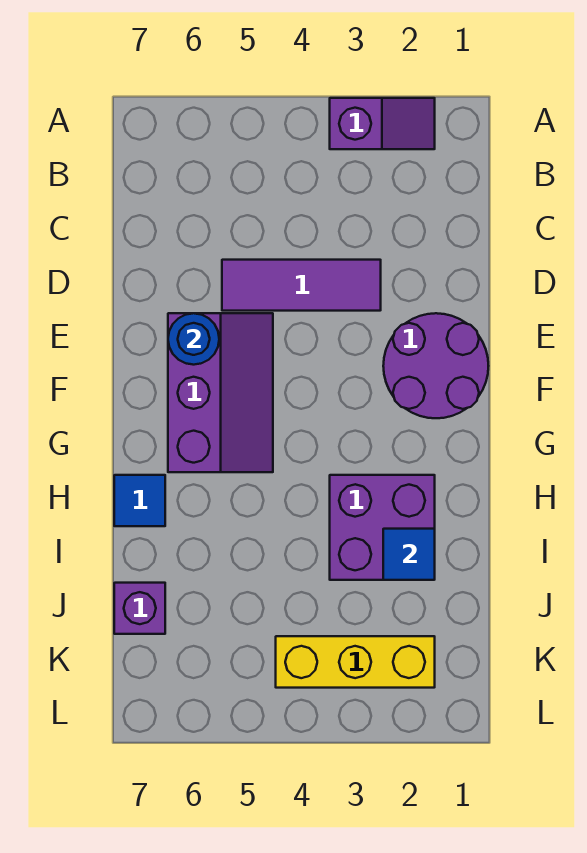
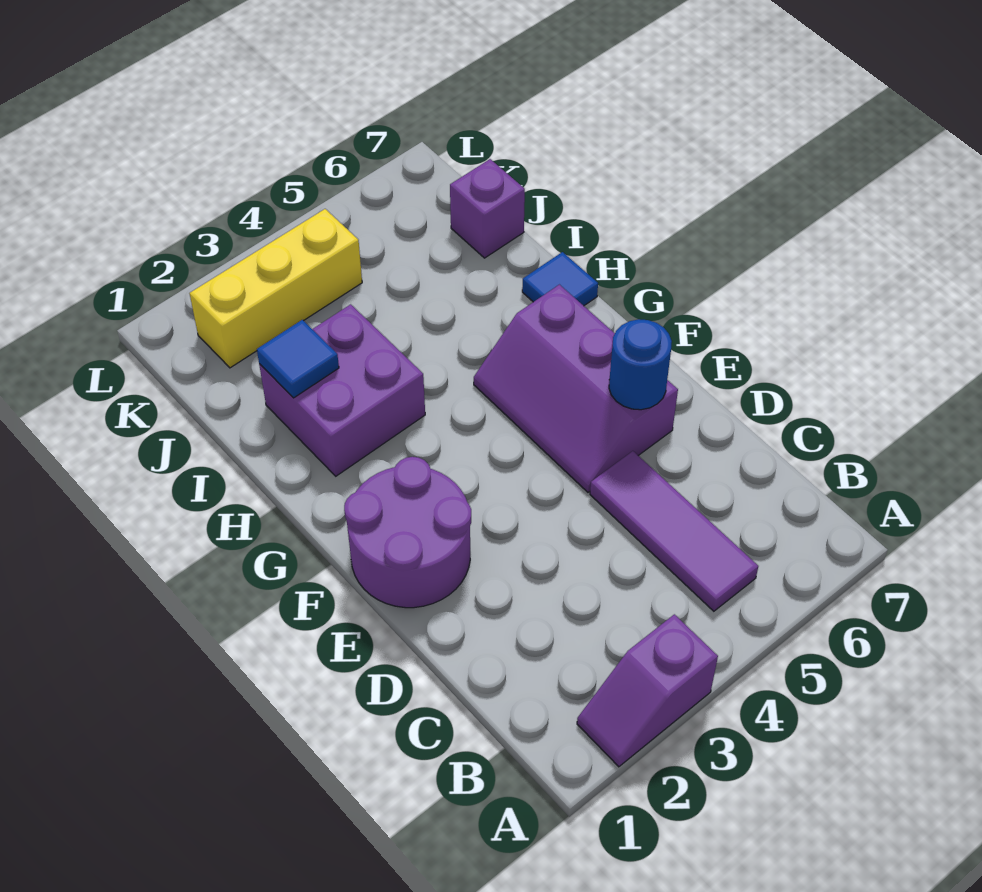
purple tile D3:D5 level 1 -> purple tile B5:D5 level 1

